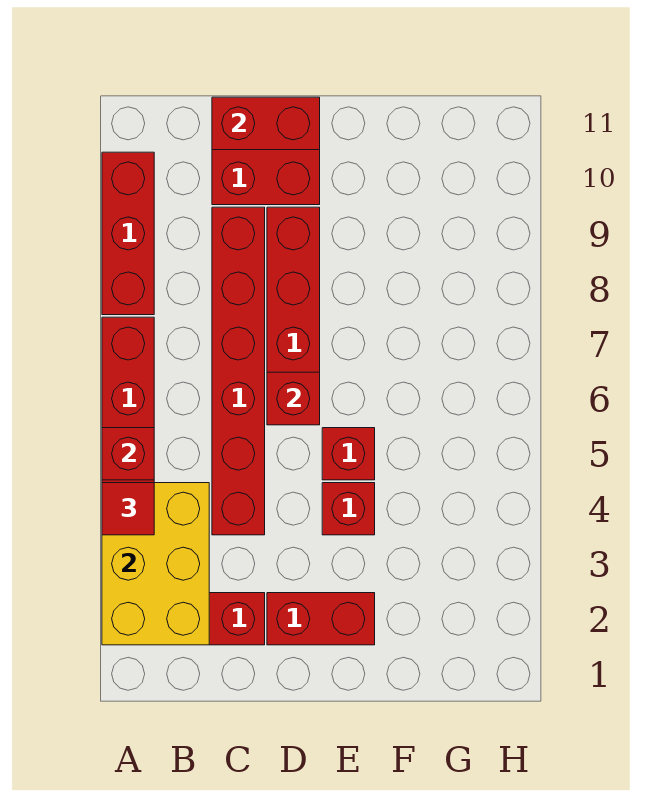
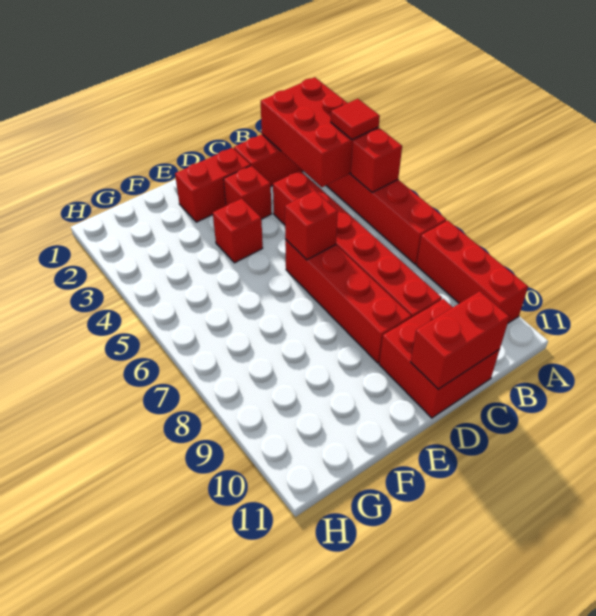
yellow brick A2:B4 level 2 -> red brick A2:B4 level 2
red brick E5 level 1 -> red brick D3 level 1

